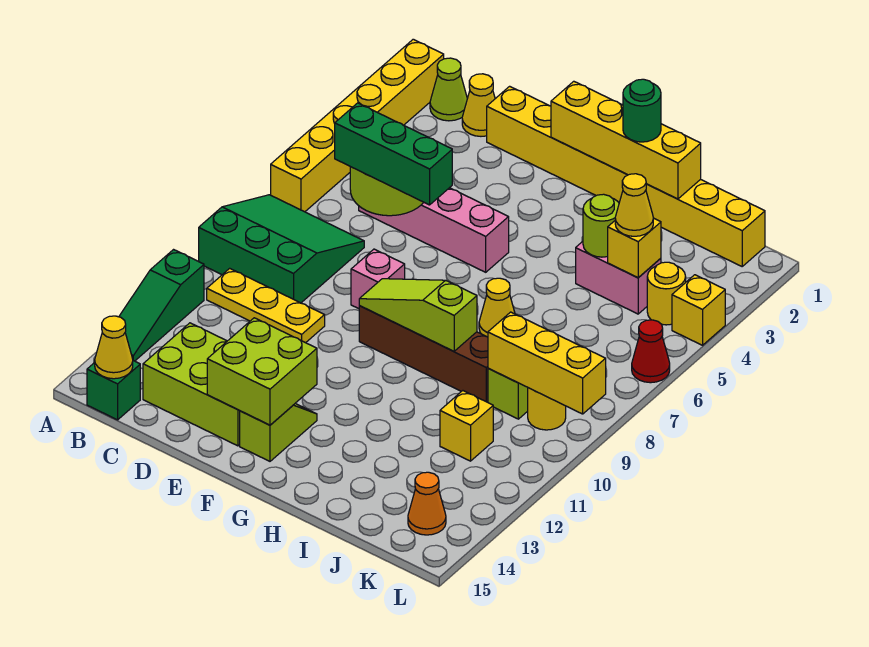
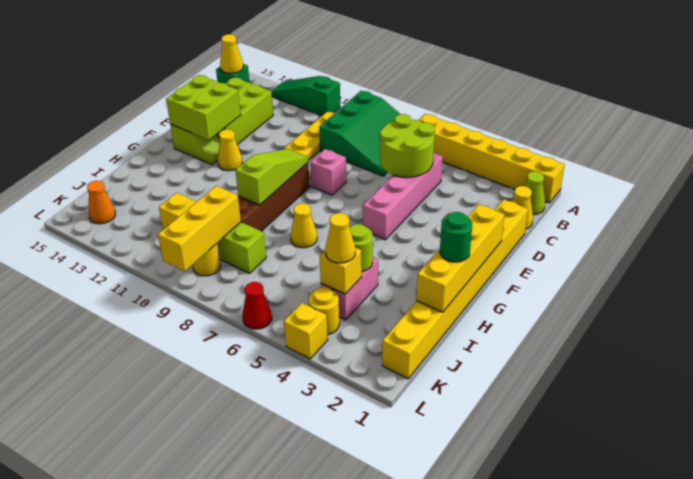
green brick C6:E6 level 3 -> none
none -> yellow cone F12 level 1

